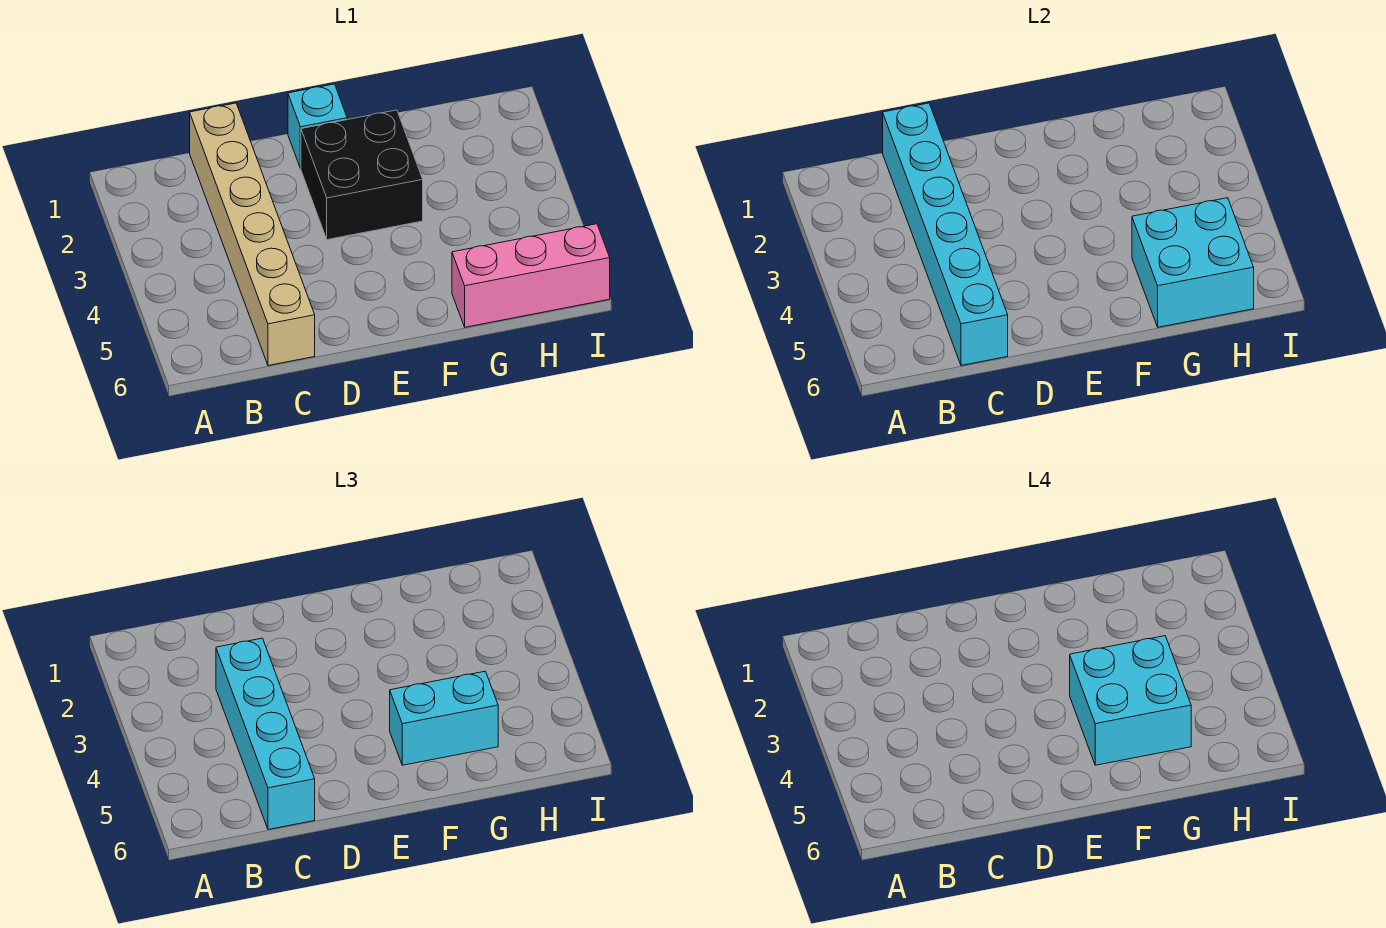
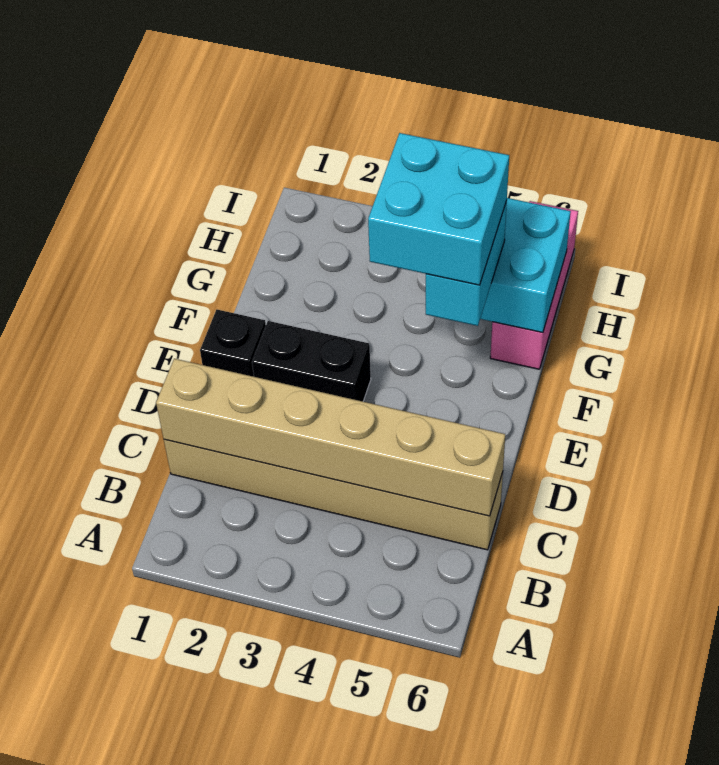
cyan brick C1:C6 level 2 -> tan brick C1:C6 level 2
cyan brick C3:C6 level 3 -> none
cyan brick E1 level 1 -> black brick E1 level 1
black brick E2:F3 level 1 -> black brick E2:E3 level 1

